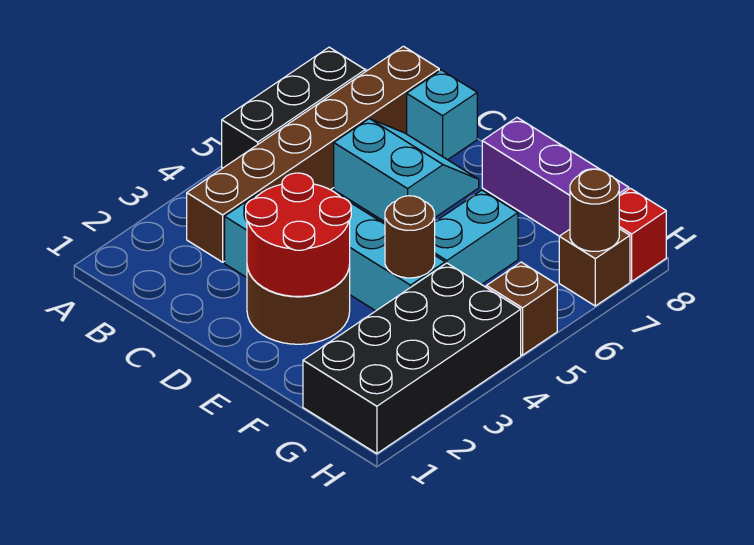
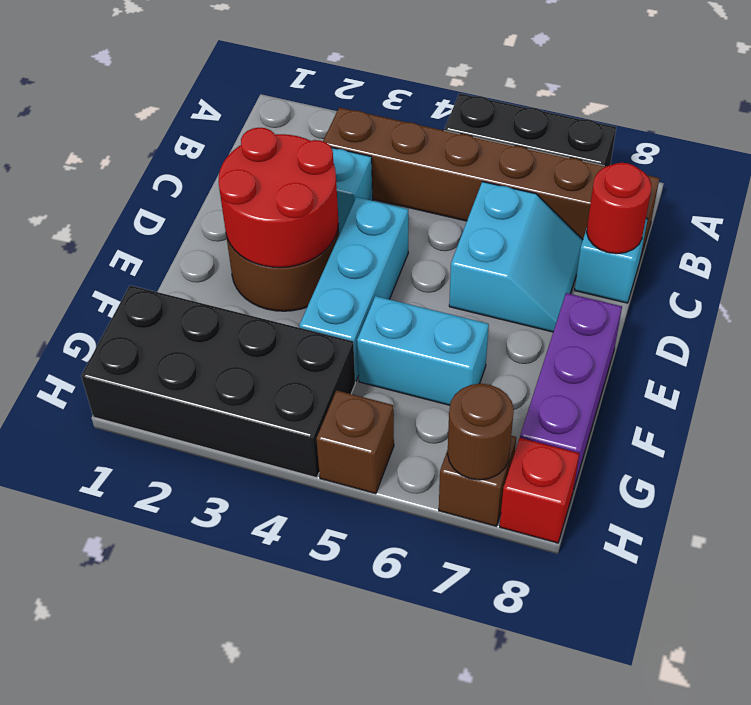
none -> red round brick C8 level 2
brown round brick F4 level 2 -> none

